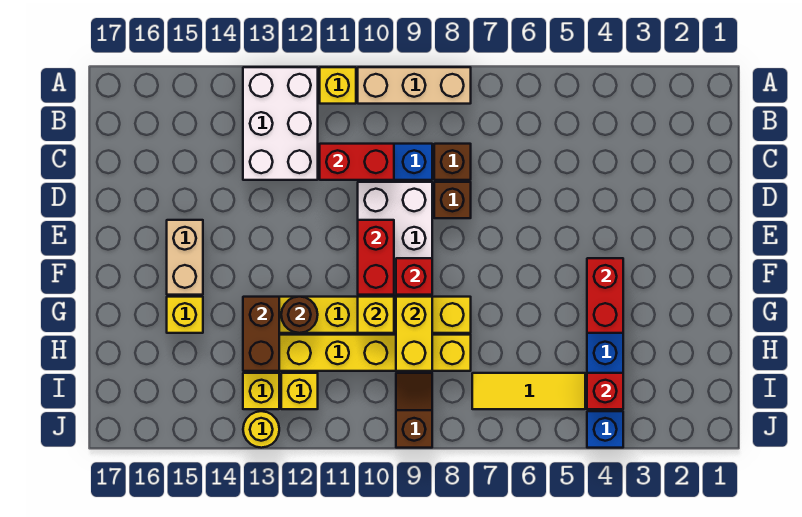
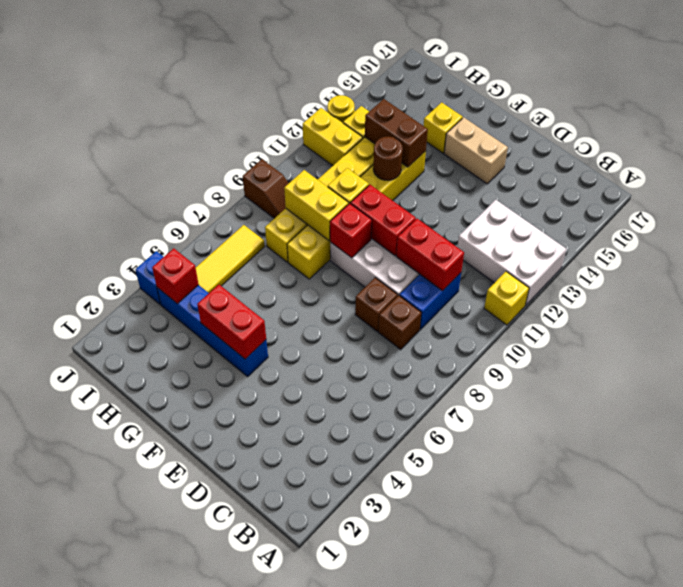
tan brick A8:A10 level 1 -> none
red brick C10:C11 level 2 -> red brick C10:D10 level 2
yellow brick I12 level 1 -> yellow brick I12:J12 level 1

